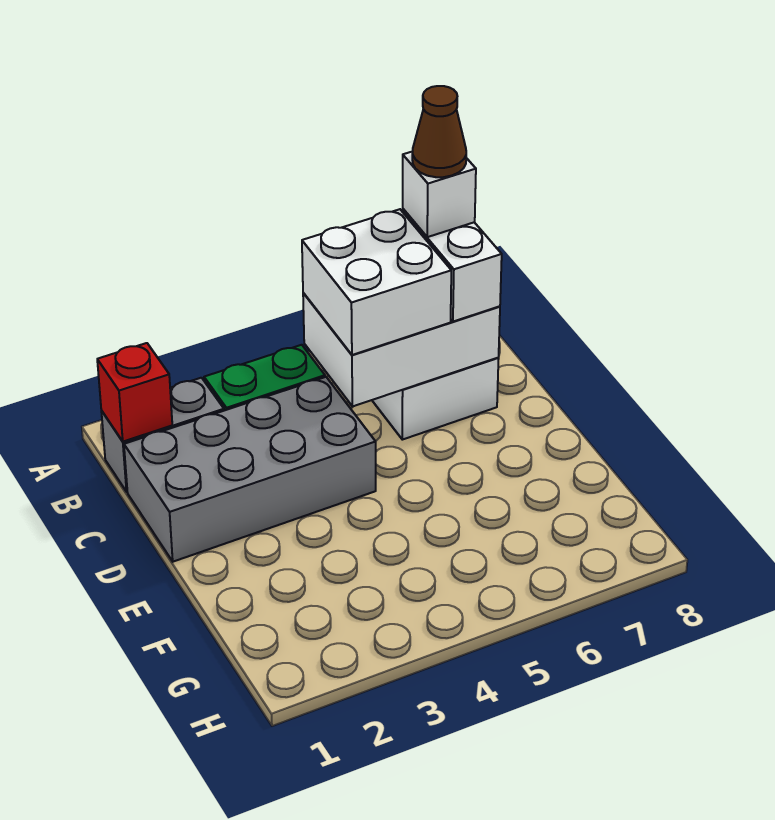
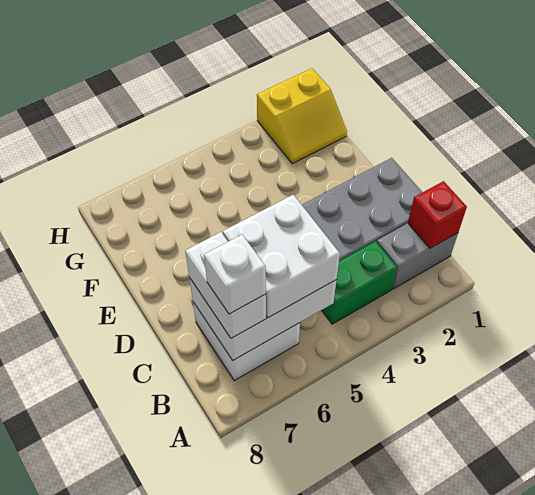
brown cone B7 level 5 -> none
none -> yellow slope G1:H2 level 1 top H

